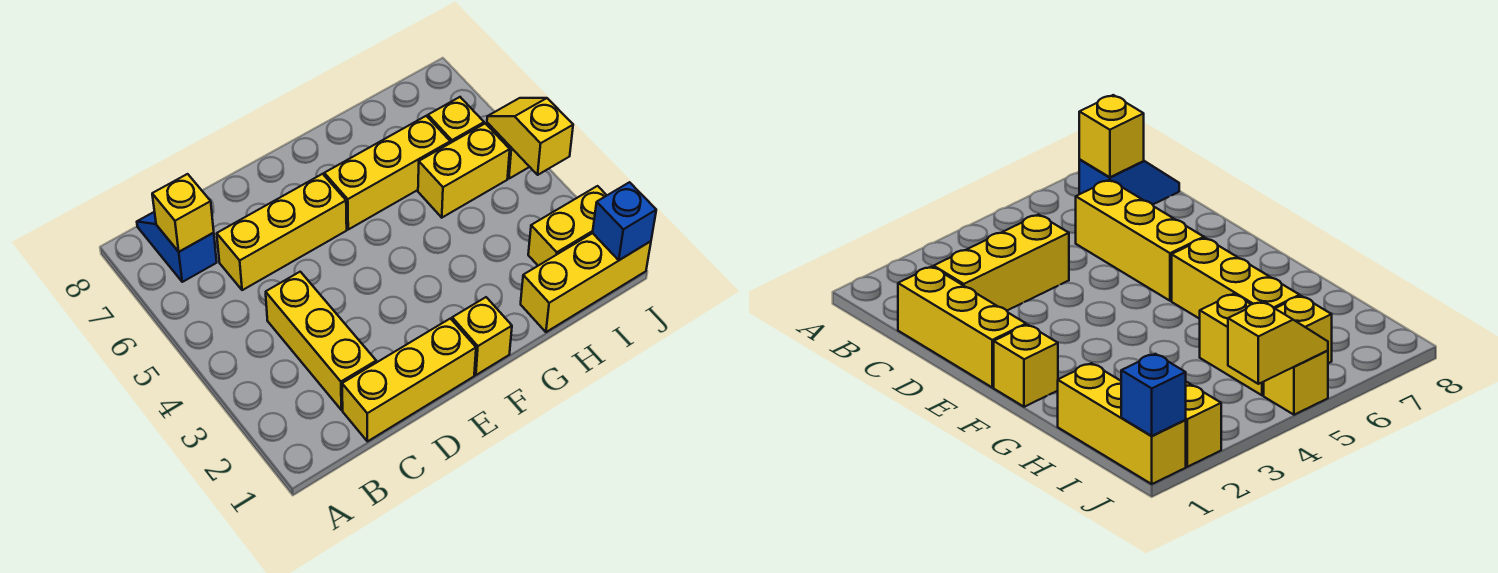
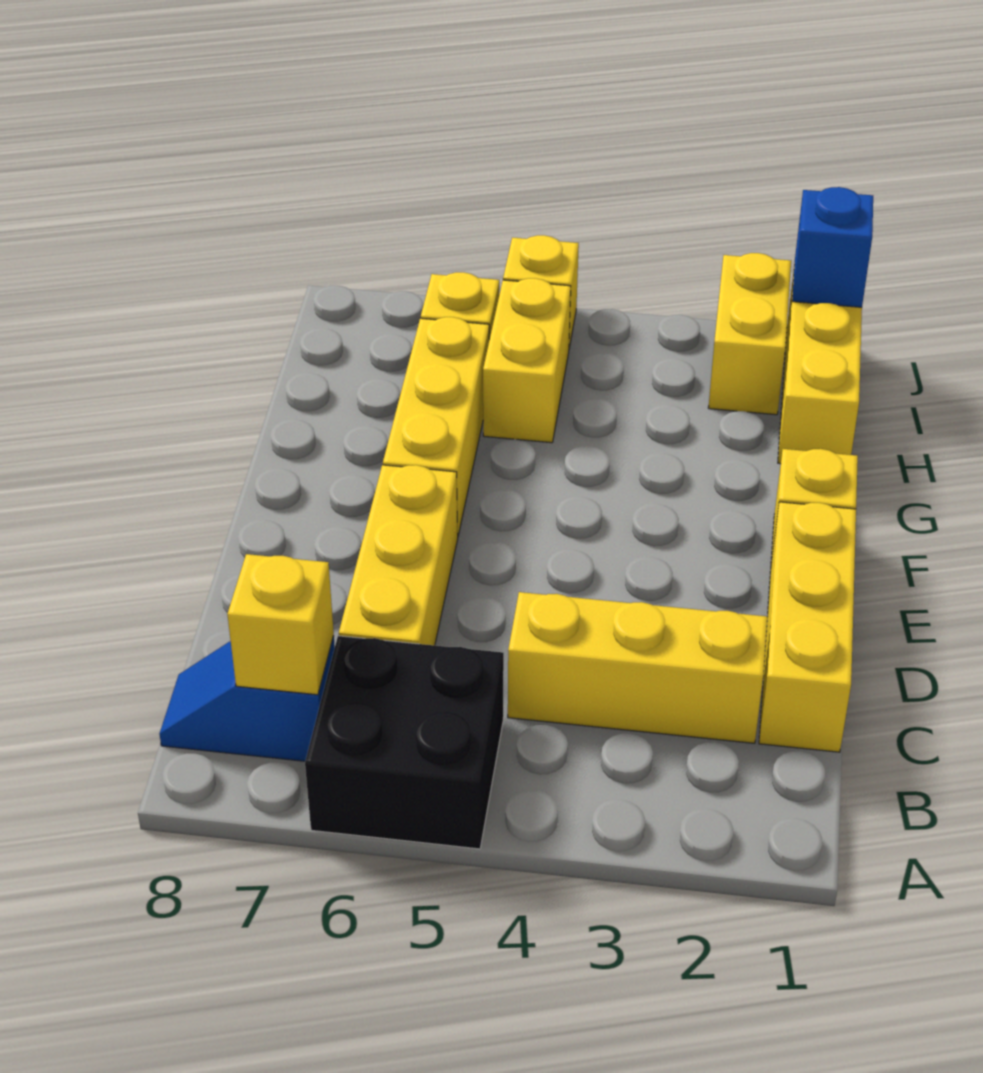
none -> black brick A5:B6 level 1
yellow slope J4:J5 level 2 top 4 -> none

